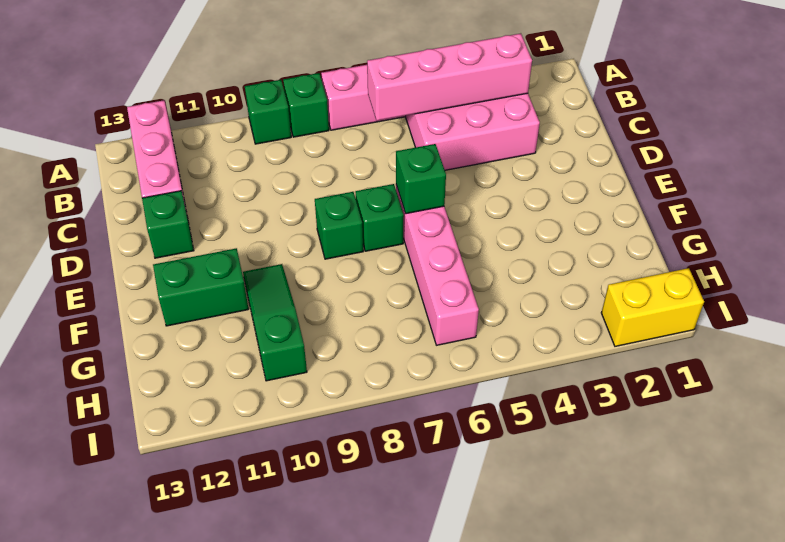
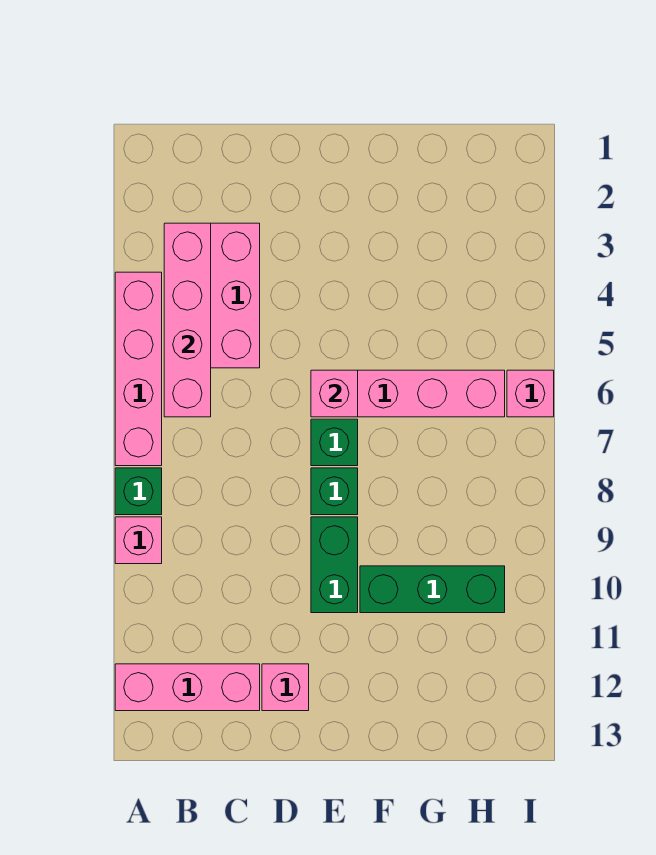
green brick A9 level 1 -> pink brick A9 level 1
green brick D12 level 1 -> pink brick D12 level 1
green brick E6 level 2 -> pink brick E6 level 2
green slope F10:H10 level 1 top H -> green brick F10:H10 level 1
green brick F11:F12 level 1 -> green brick E9:E10 level 1
yellow brick I1:I2 level 1 -> none
none -> pink brick I6 level 1

